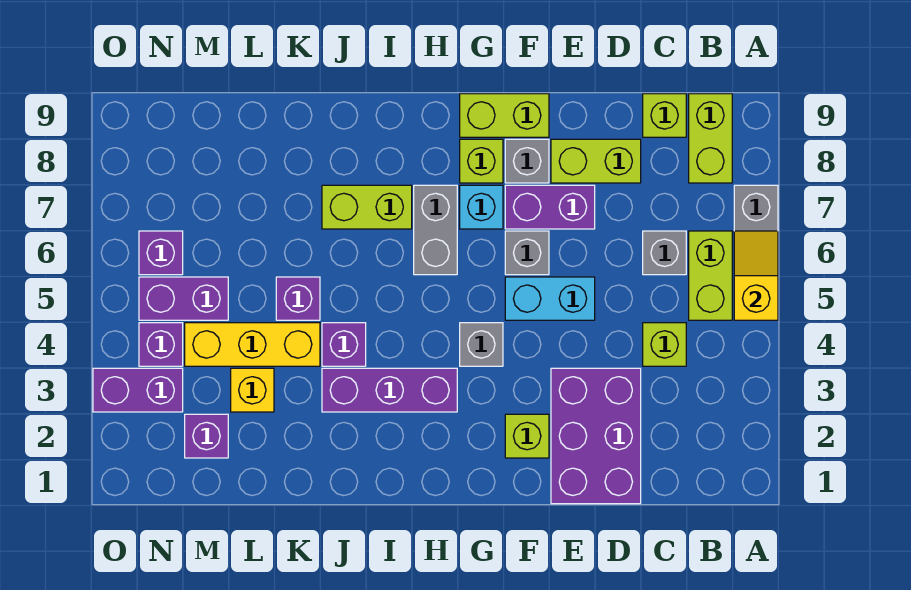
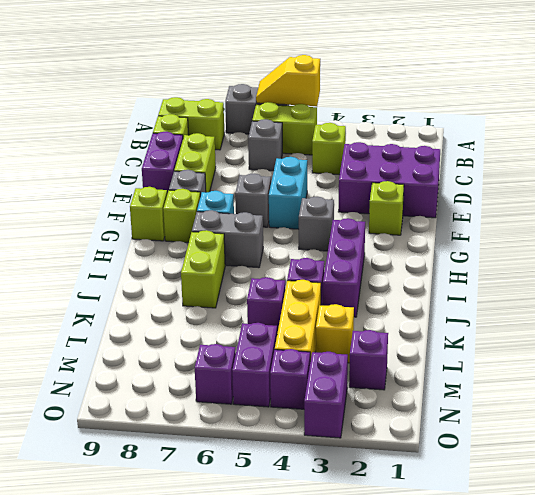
purple brick E7:F7 level 1 -> purple brick D9:E9 level 1
lime brick F9:G9 level 1 -> lime brick G9 level 1

